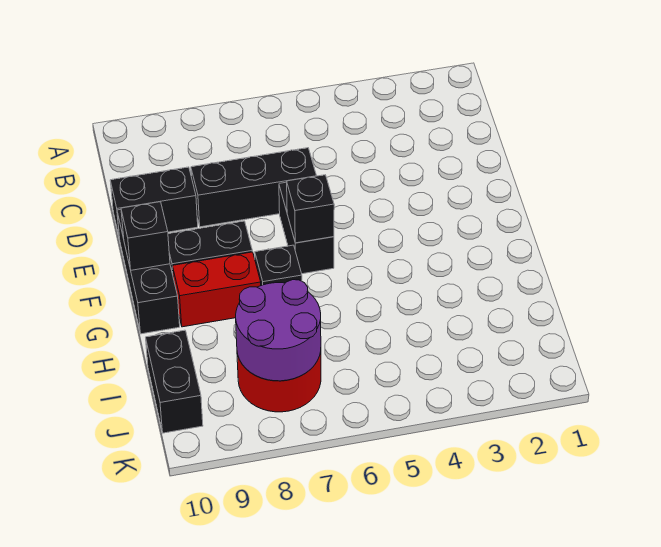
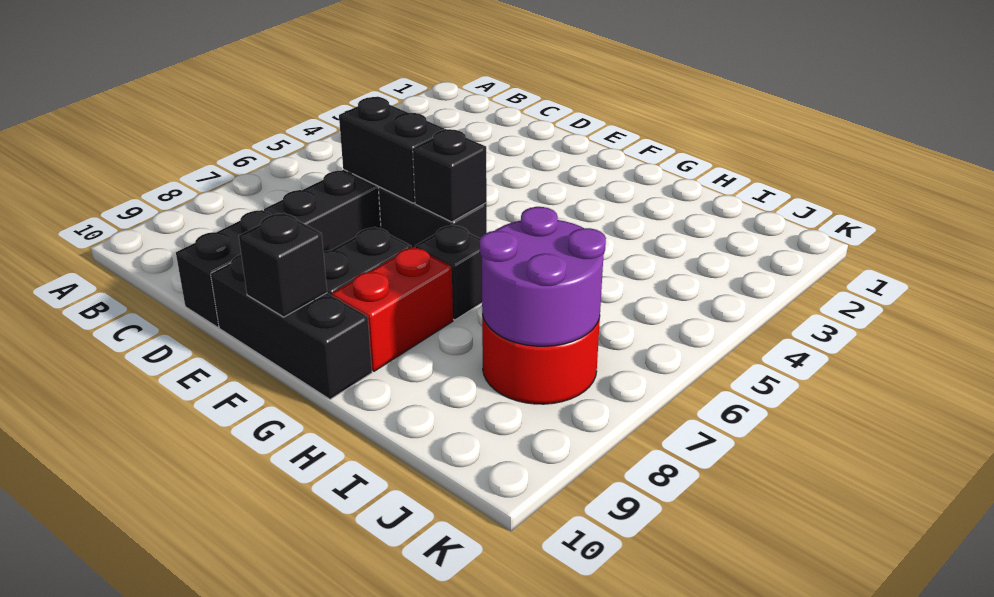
black brick I10:J10 level 1 -> black brick D6:E6 level 2

